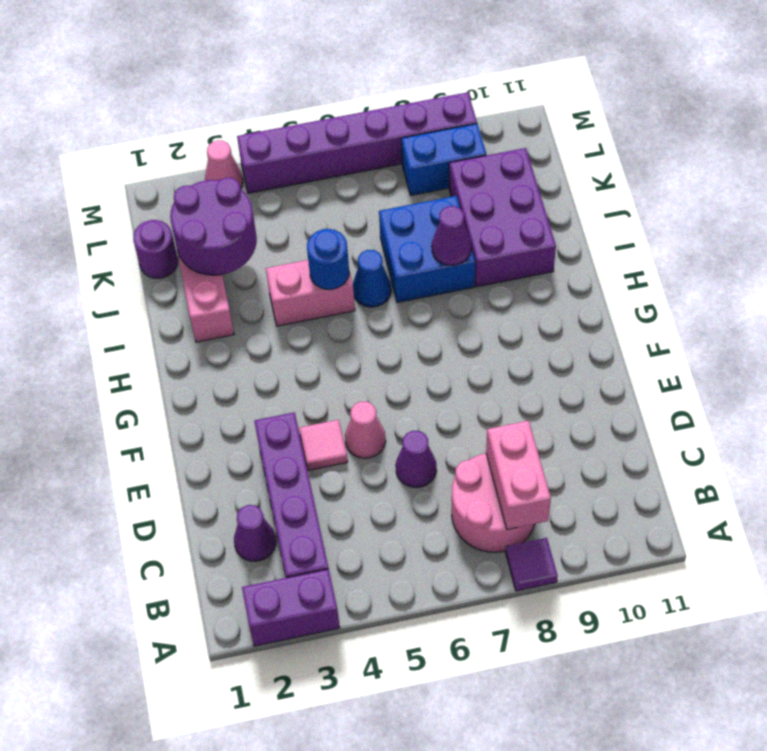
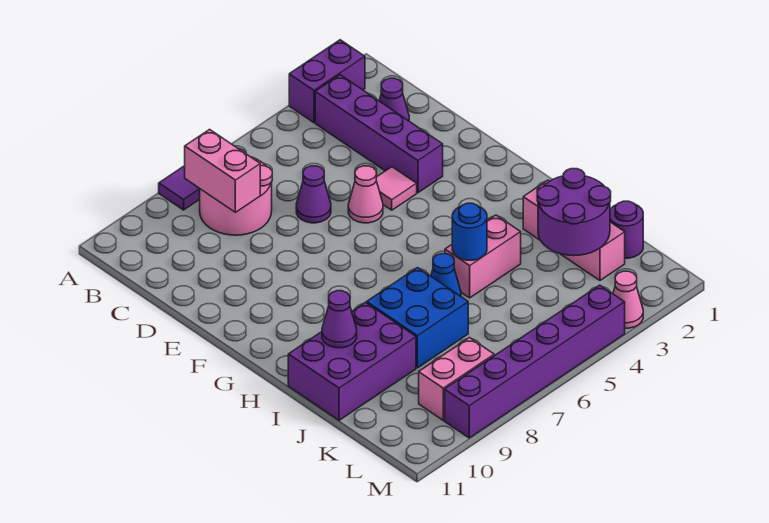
purple cone I8 level 2 -> purple cone I10 level 2
purple brick I9:K10 level 1 -> purple brick I9:J11 level 1
blue brick L8:L9 level 1 -> pink brick L8:L9 level 1

